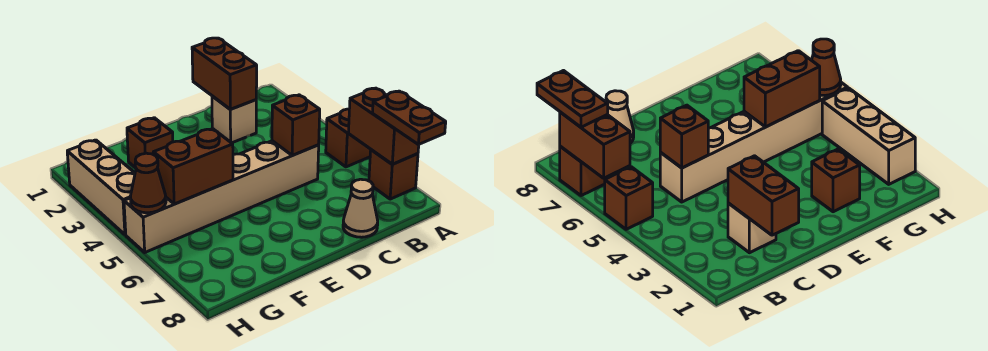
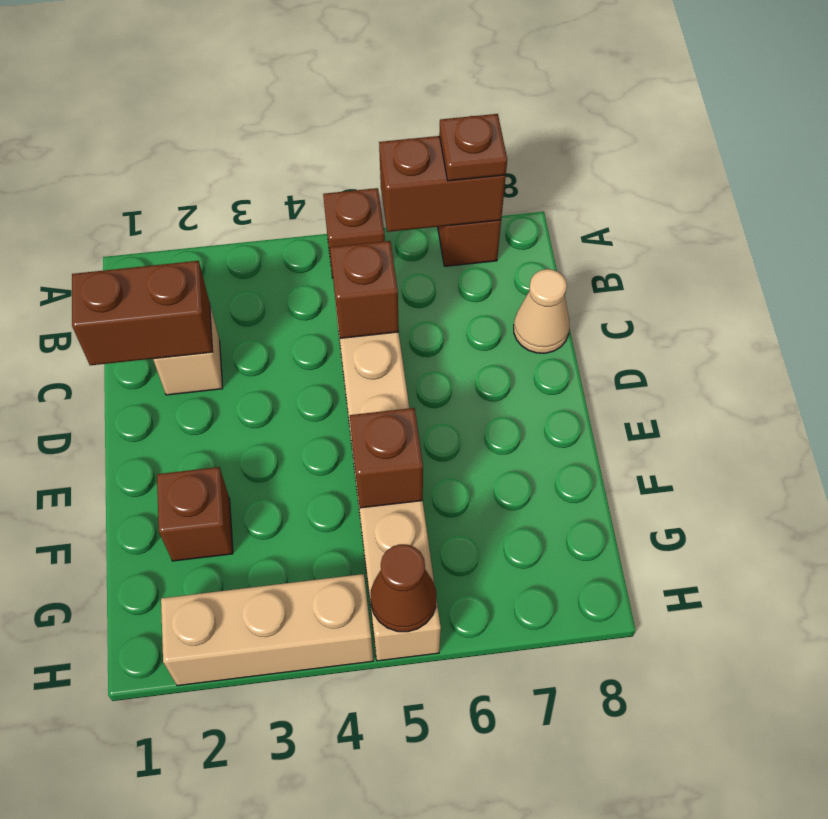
brown plate A7:A8 level 3 -> brown plate A7 level 3
brown brick F5:G5 level 2 -> brown brick F5 level 2

